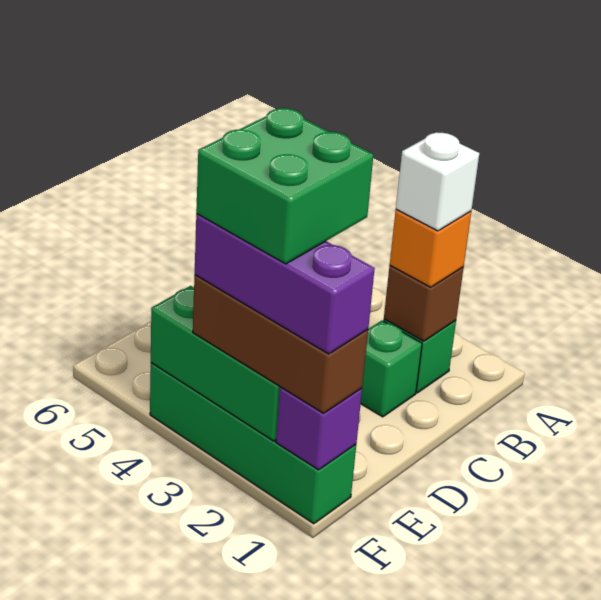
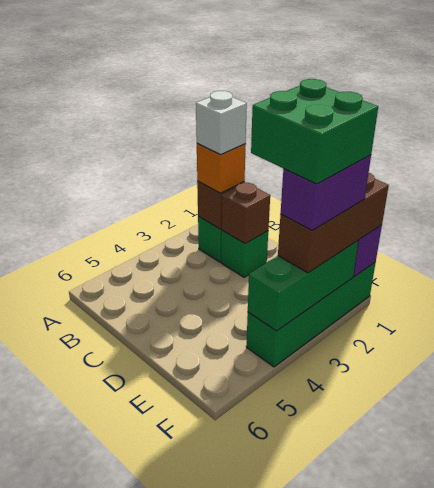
none -> brown brick C2 level 2
purple brick F1:F3 level 4 -> purple brick F2:F3 level 4

